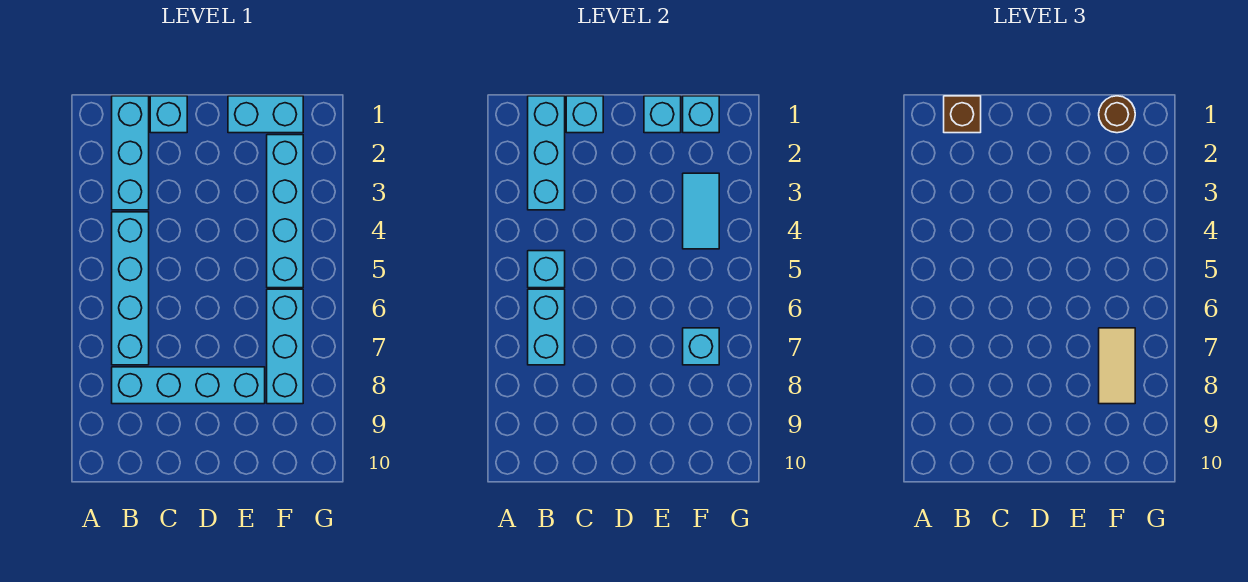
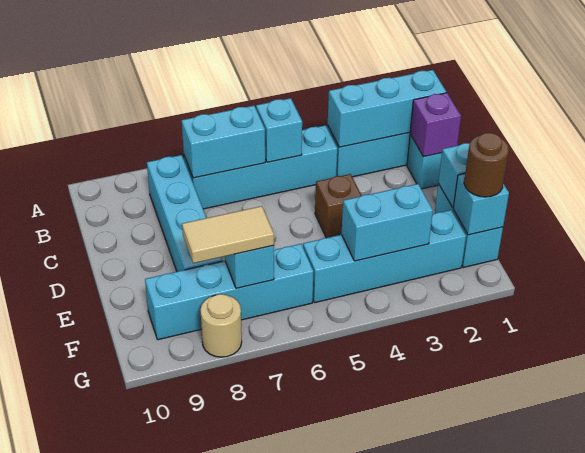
brown brick B1 level 3 -> brown brick D4 level 1
cyan brick C1 level 2 -> purple brick C1 level 2
cyan tile F3:F4 level 2 -> cyan brick F3:F4 level 2
cyan brick F6:F8 level 1 -> cyan brick F6:F9 level 1
none -> tan round brick G8 level 1

